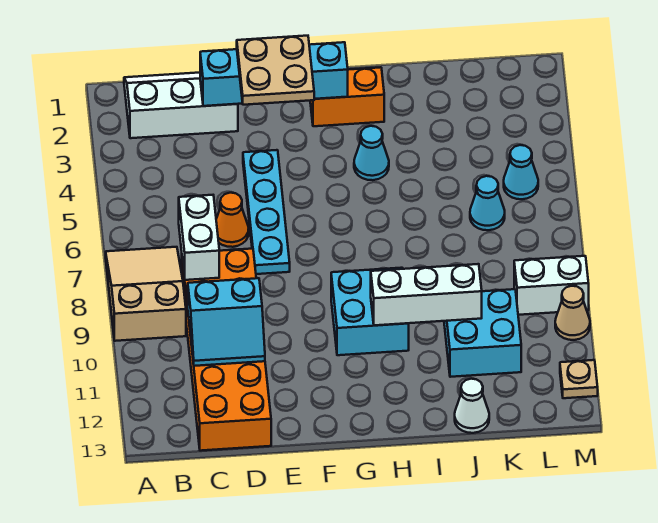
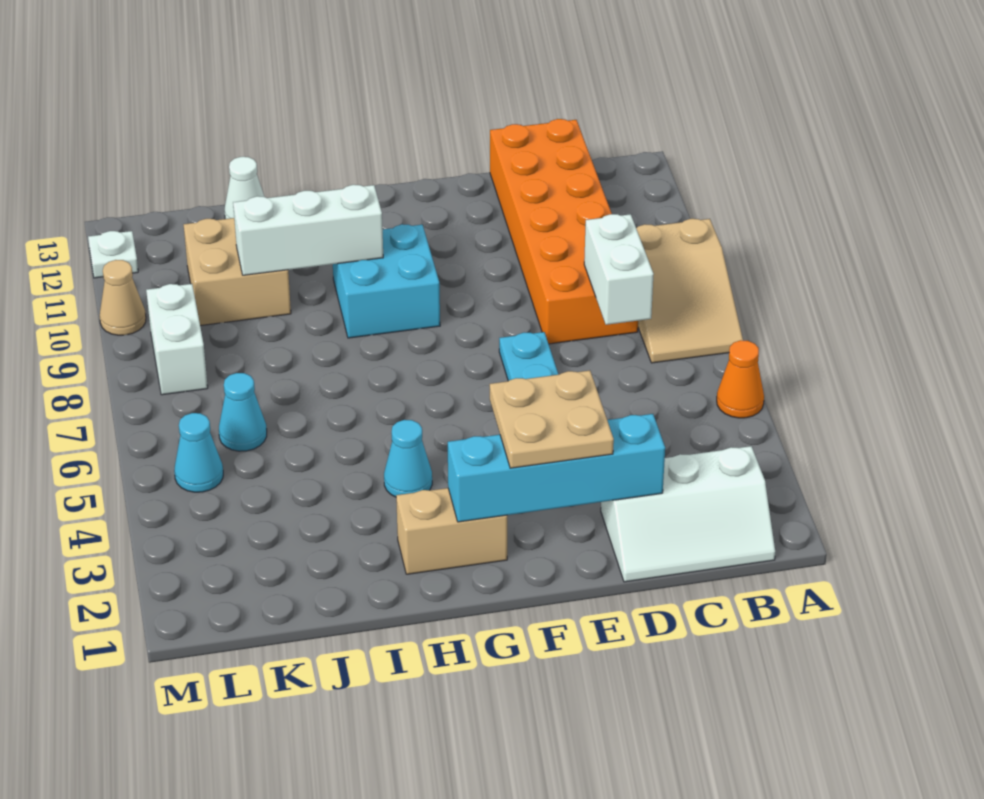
cyan slope C10:D11 level 2 top 10 -> none
orange cone D6 level 1 -> orange cone A5 level 1
orange brick G2:H2 level 1 -> tan brick G2:H2 level 1
cyan brick J10:K11 level 1 -> tan brick J10:K11 level 1
white brick L9:M9 level 1 -> white brick L8:L9 level 1
tan plate M12 level 1 -> white plate M12 level 1

